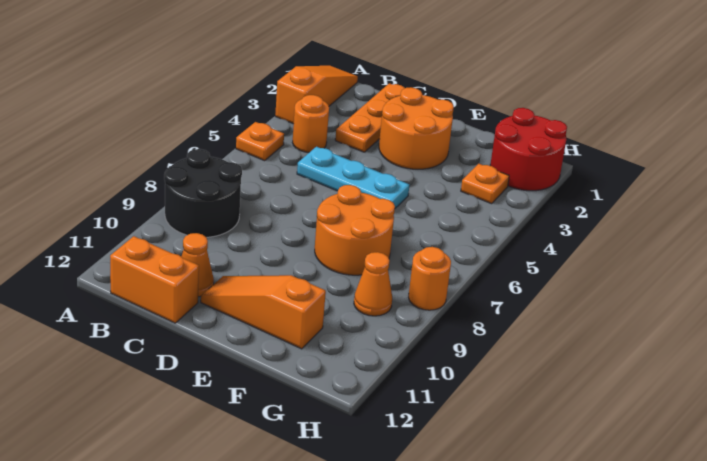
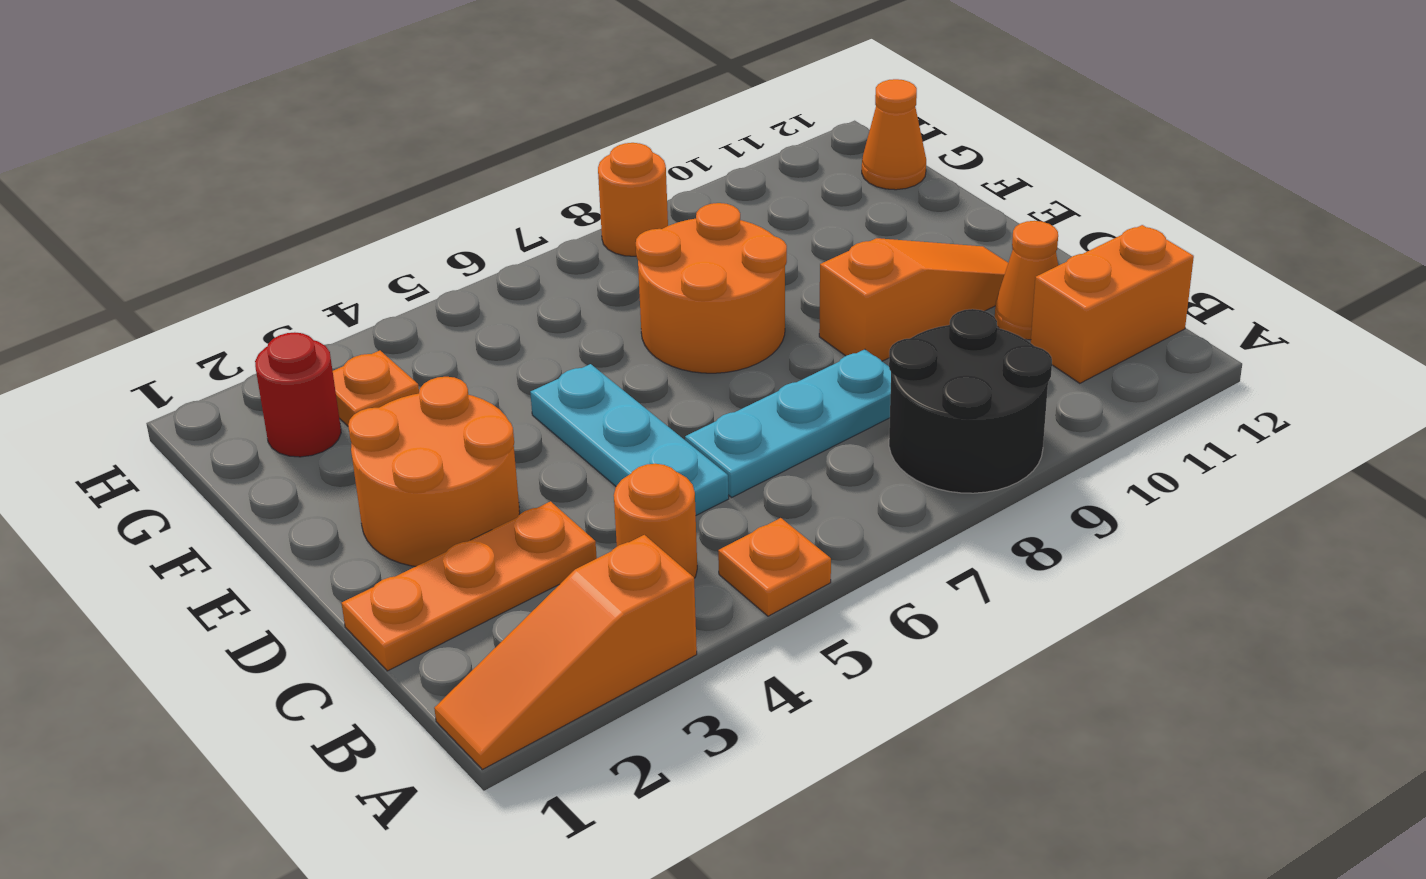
orange brick B12:C12 level 1 -> orange brick B11:B12 level 1
none -> cyan plate C6:C8 level 1
orange slope D11:F11 level 1 top F -> orange slope D9:D11 level 1 top 9
red round brick G1:H2 level 1 -> red round brick G2 level 1
orange cone G9 level 1 -> orange cone G12 level 1

